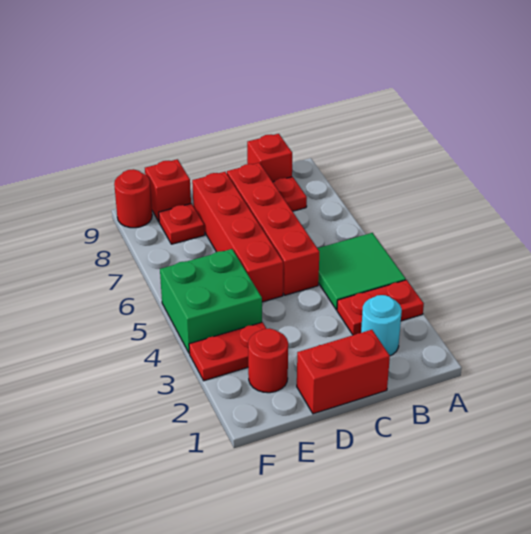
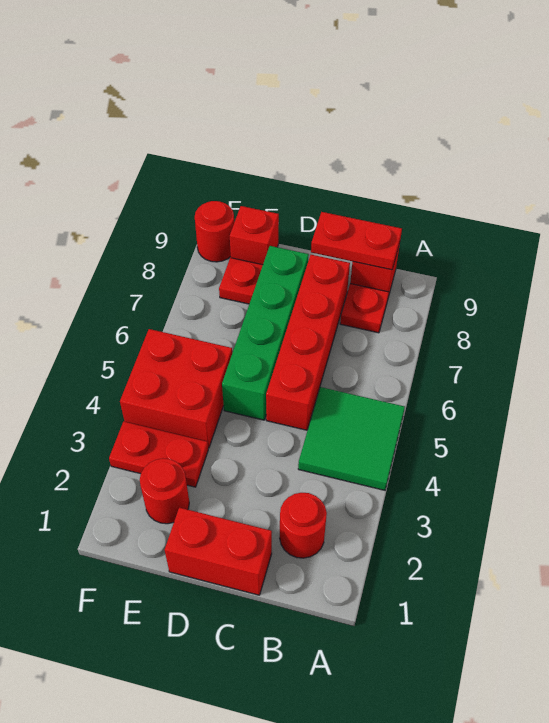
red plate A3:B3 level 1 -> red plate B9:C9 level 2
cyan round brick B2 level 1 -> red round brick B2 level 1
red brick D5:D8 level 1 -> green brick D5:D8 level 1
green brick E4:F5 level 1 -> red brick E4:F5 level 1

